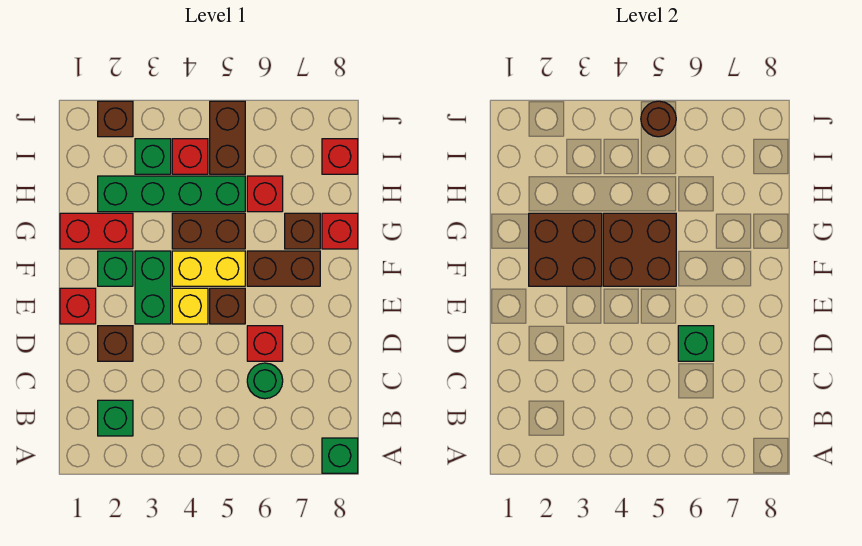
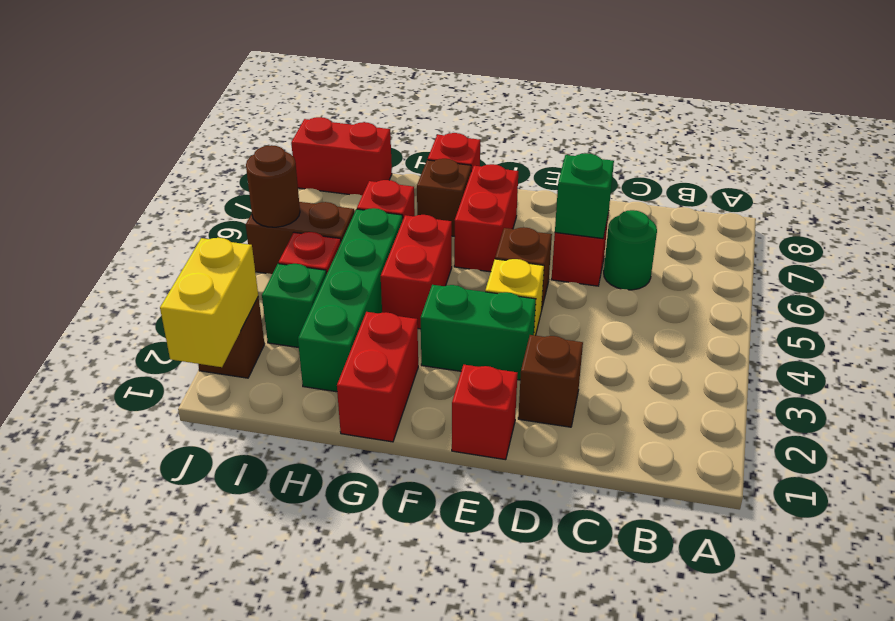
green brick A8 level 1 -> none
green brick B2 level 1 -> none
green brick F2 level 1 -> none
brown brick F2:G3 level 2 -> none
yellow brick F4:F5 level 1 -> yellow brick J1:J2 level 2
brown brick F4:G5 level 2 -> none
brown brick F6:F7 level 1 -> red brick F6:F7 level 1
brown brick G4:G5 level 1 -> red brick G4:G5 level 1
red brick I8 level 1 -> red brick I8:J8 level 1

